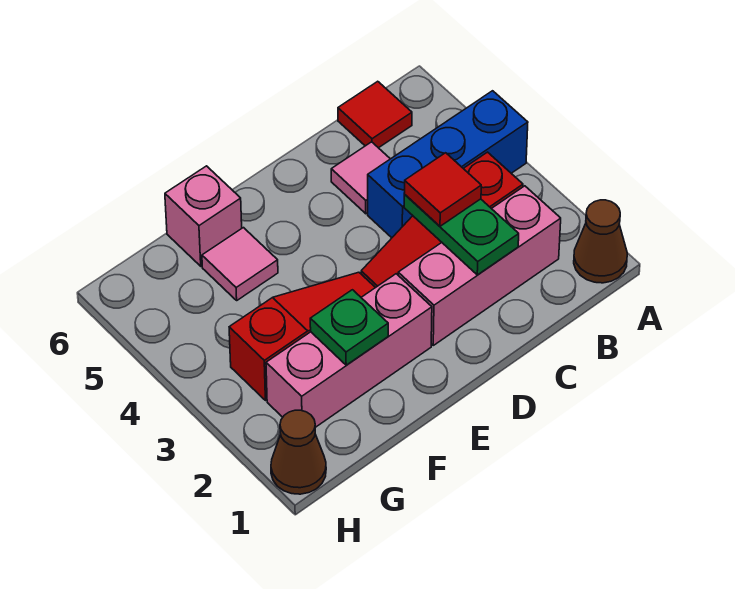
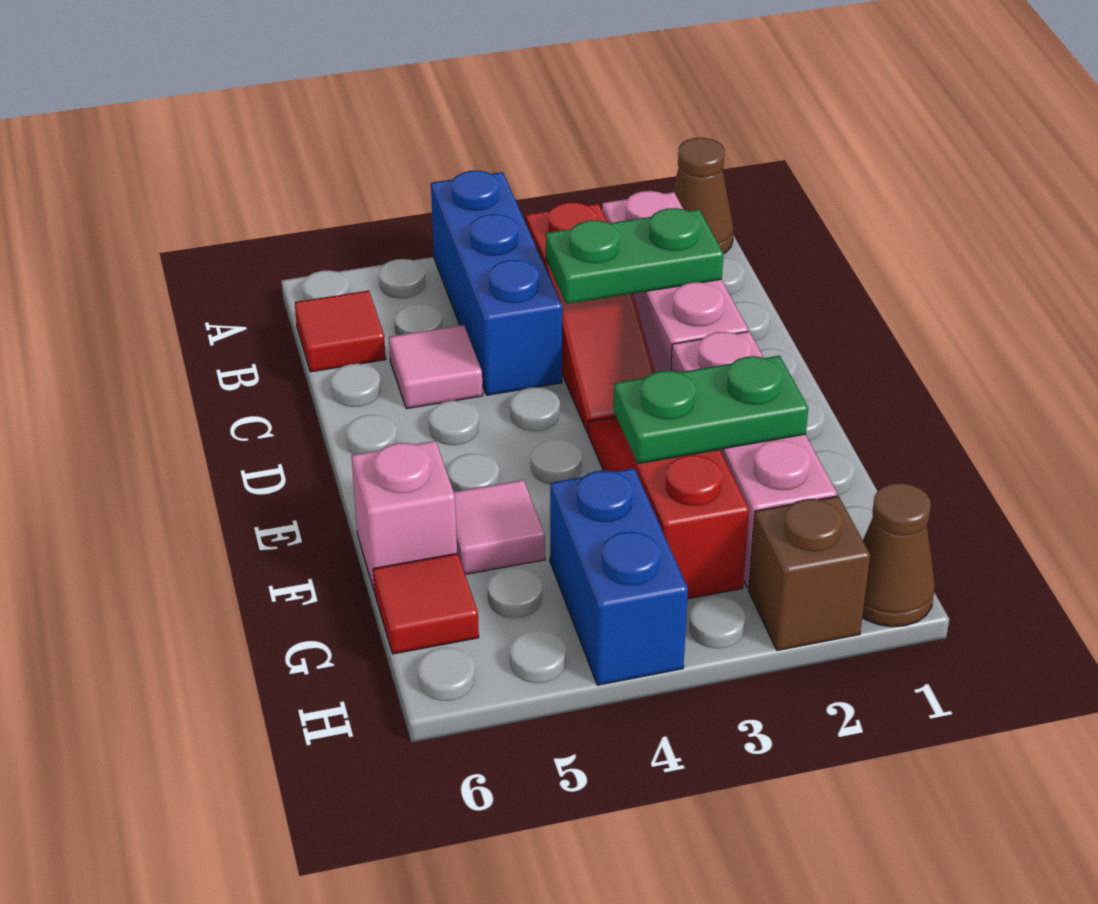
red tile C3 level 3 -> red tile G6 level 1
green plate F2 level 2 -> green plate F2:F3 level 2
none -> blue brick G4:H4 level 1
none -> brown brick H2 level 1

